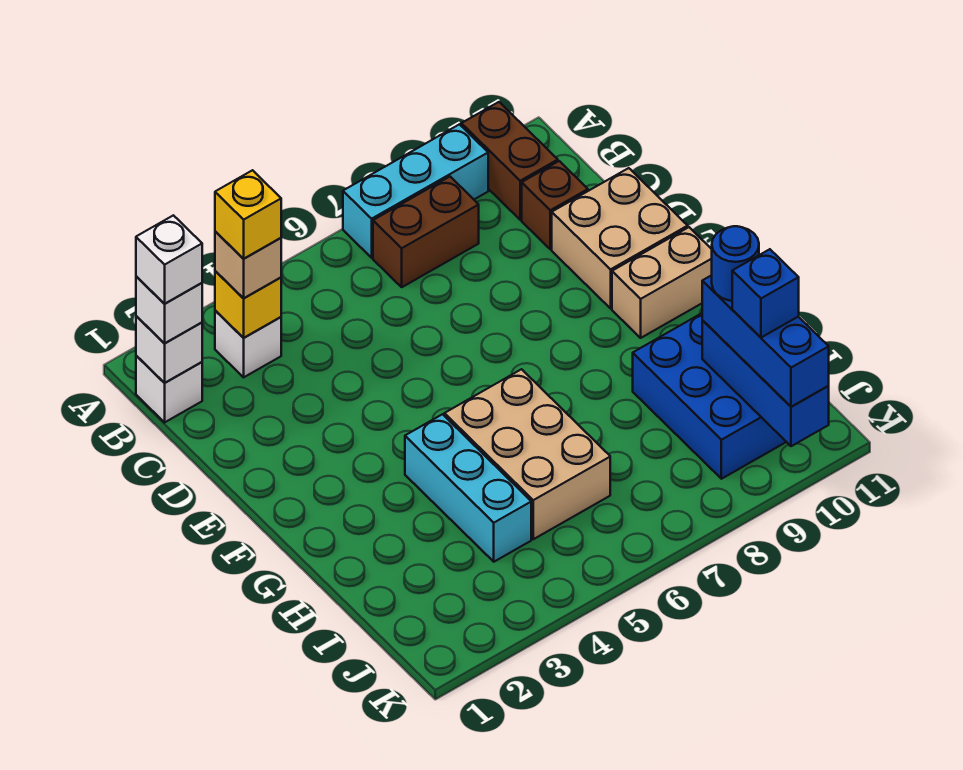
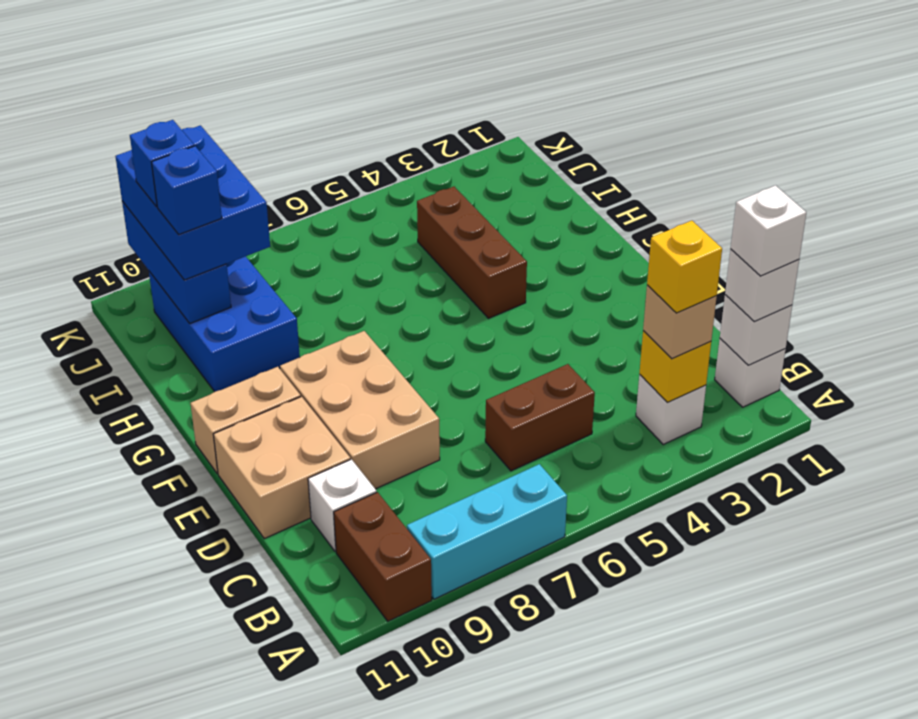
brown brick B7:B8 level 1 -> brown brick C5:C6 level 1
brown brick C10 level 1 -> white brick C10 level 1
cyan brick G4:I4 level 1 -> brown brick G4:I4 level 1
tan brick G5:I6 level 1 -> tan brick D8:F9 level 1
blue brick I10:K10 level 3 -> blue brick I9:K10 level 3
blue round brick I10 level 4 -> blue brick I10 level 4

